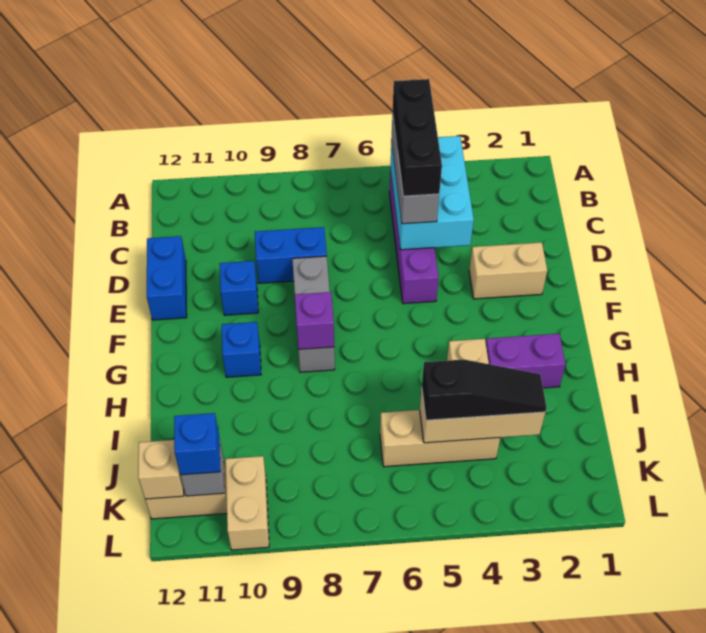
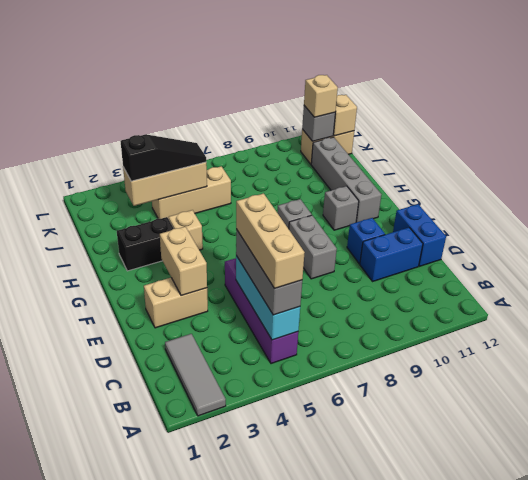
none -> grey tile A2:C2 level 1
cyan brick B4:D5 level 2 -> cyan brick B5:D5 level 2
black brick B5:D5 level 4 -> tan brick B5:D5 level 4
blue brick D8:D9 level 1 -> blue brick D10:D11 level 1
purple brick G8 level 2 -> none
blue brick G10 level 1 -> grey brick G10 level 1
none -> grey brick G11:J11 level 1
purple brick H2:H3 level 1 -> black brick H2:H3 level 1
black slope J3:J5 level 3 top 5 -> black slope J3:J5 level 3 top 3
tan brick K10:L10 level 1 -> tan brick E3:F3 level 2
blue brick K11 level 3 -> tan brick K11 level 3

